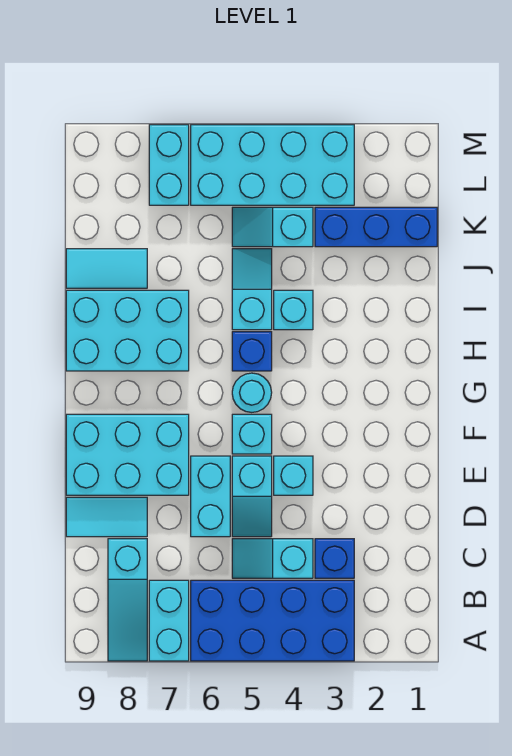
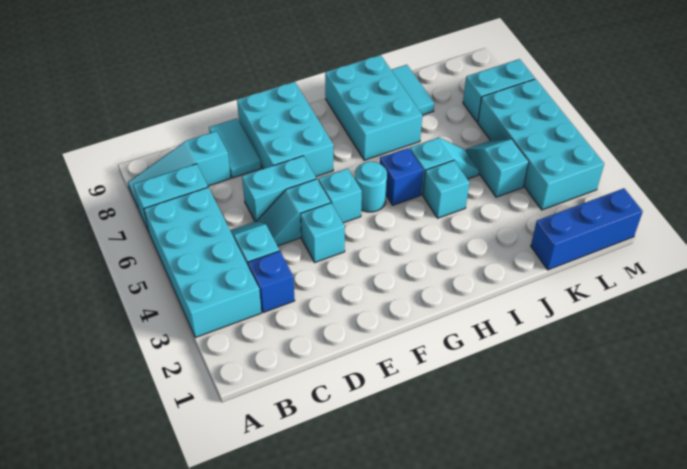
blue brick A3:B6 level 1 -> cyan brick A3:B6 level 1
blue brick K1:K3 level 1 -> blue brick K1:M1 level 1

